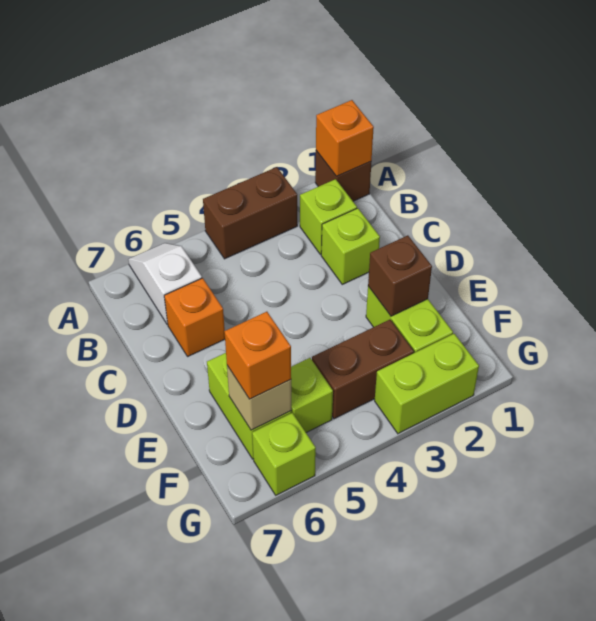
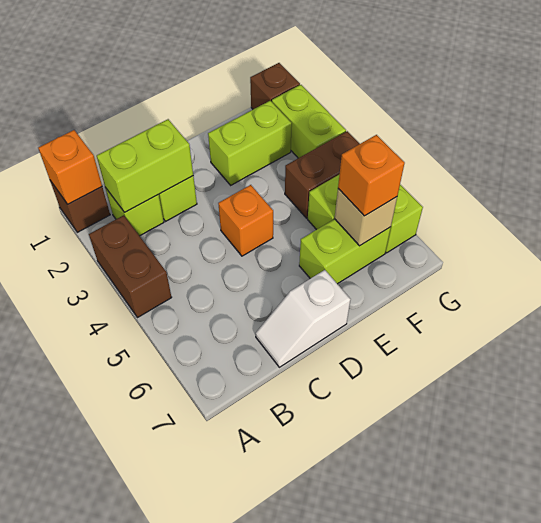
white slope A6:B6 level 1 top B -> white slope C7:D7 level 1 top D
none -> lime brick B2:C2 level 2
orange brick C6 level 1 -> orange brick D4 level 1
brown brick E2 level 2 -> brown brick G1 level 1
brown brick F3:F4 level 1 -> brown brick F4:G4 level 1

